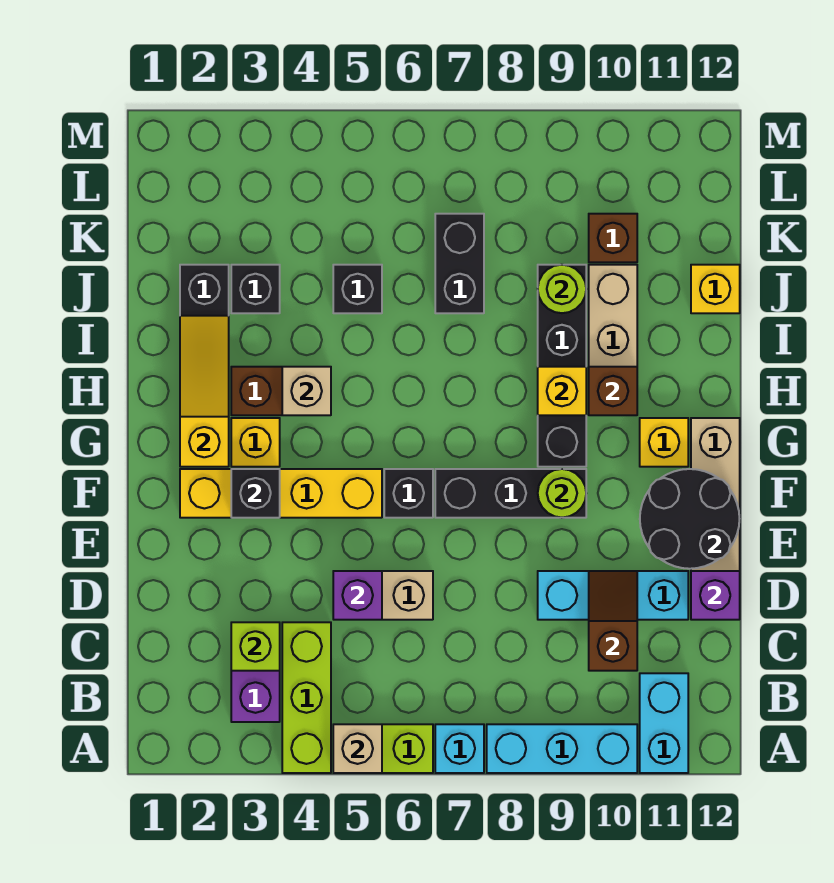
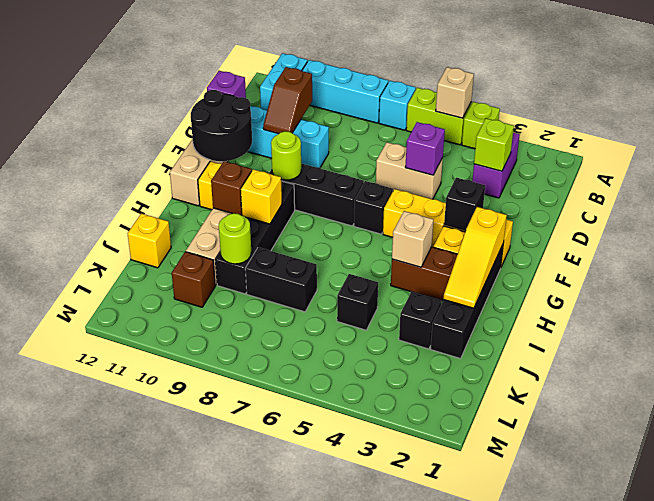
lime brick A4:C4 level 1 -> lime brick A4 level 1
black brick J7:K7 level 1 -> black brick J7:J8 level 1

